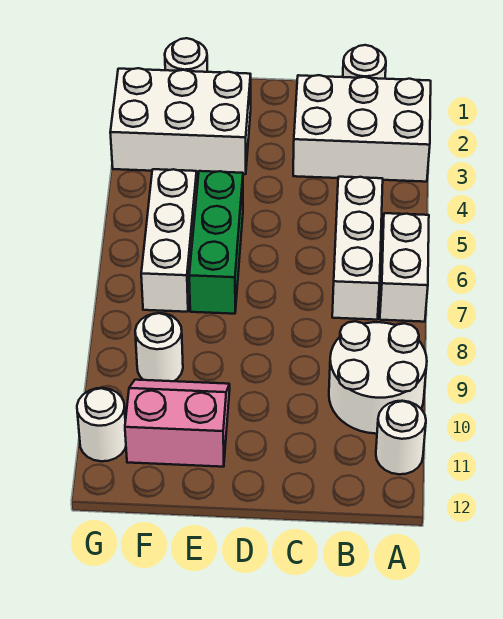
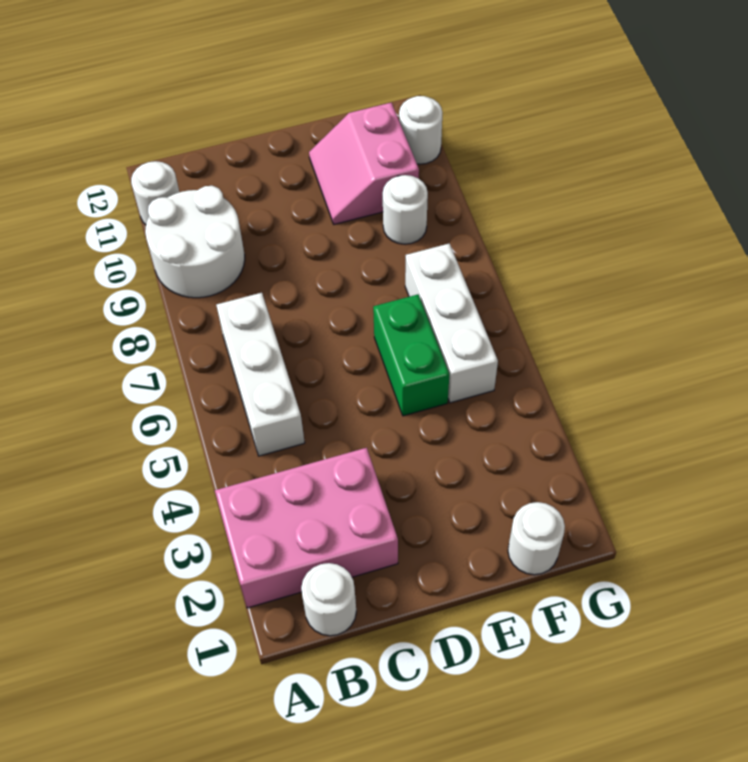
white brick A2:C3 level 1 -> pink brick A2:C3 level 1
white brick A6:A7 level 1 -> none
white brick E2:G3 level 1 -> none
green brick E5:E7 level 1 -> green brick E5:E6 level 1
pink slope E10:F11 level 1 top 11 -> pink slope E10:F11 level 1 top F

